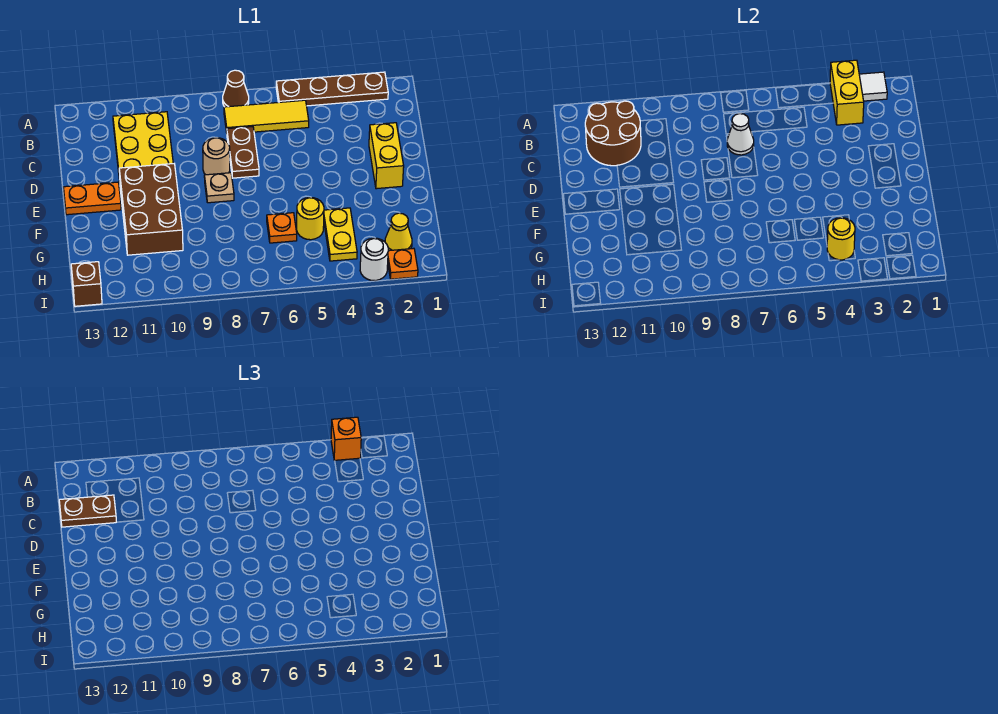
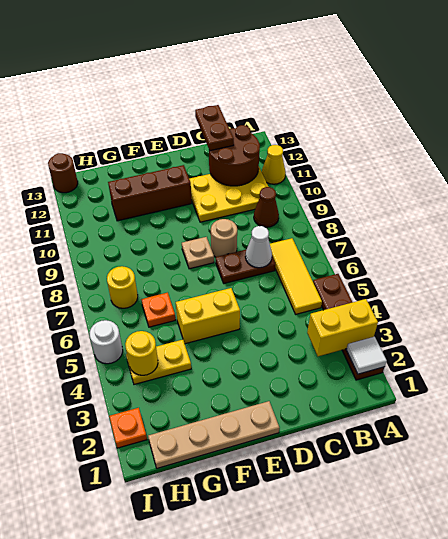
orange brick A3 level 3 -> none
brown cone A7 level 1 -> brown cone B9 level 1
yellow brick D2:E2 level 1 -> yellow brick E5:F5 level 1
none -> tan plate E1:H1 level 1
brown brick E10:G11 level 1 -> brown brick E11:G11 level 1
orange plate E12:E13 level 1 -> none
yellow round brick G5 level 1 -> yellow round brick H7 level 1
yellow cone H2 level 1 -> yellow cone A11 level 1
white round brick I3 level 1 -> white round brick I5 level 1
brown brick I13 level 1 -> brown round brick I13 level 1

